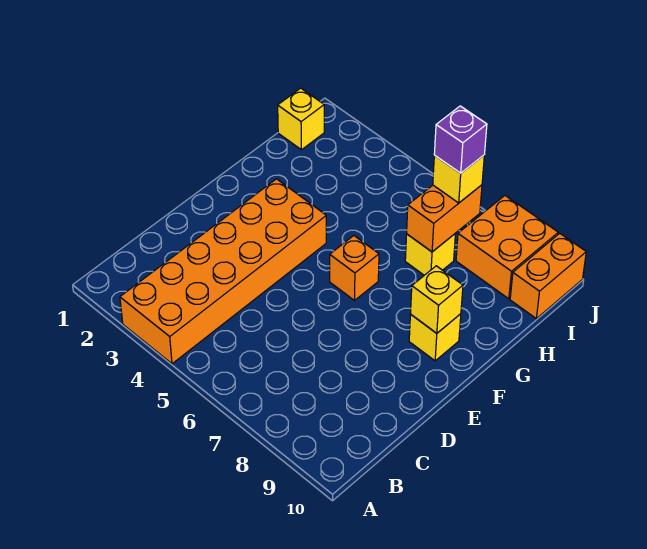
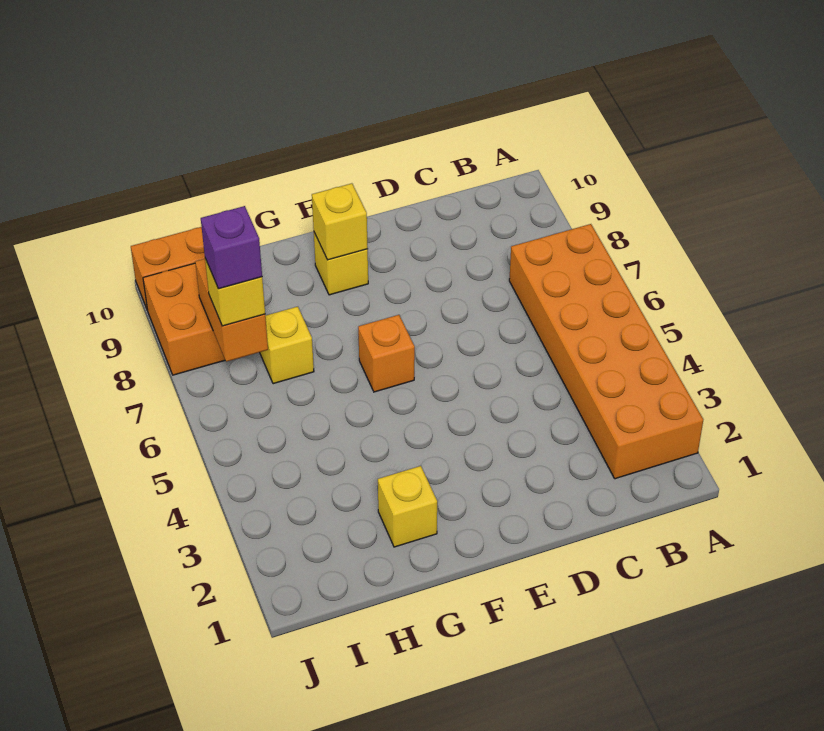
orange brick A3:F4 level 1 -> orange brick A2:B7 level 1
orange brick H7:I7 level 2 -> orange brick I7:I8 level 2
yellow brick I1 level 1 -> yellow brick G2 level 1

